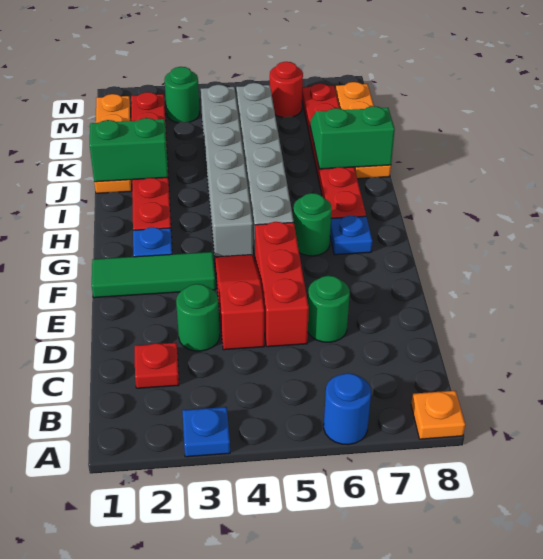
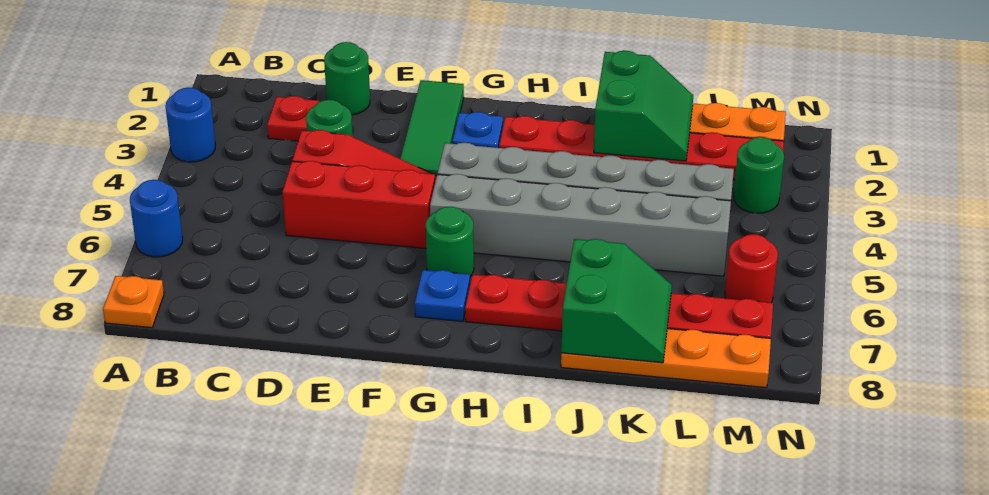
blue plate A3 level 1 -> blue round brick A3 level 1
green round brick D6 level 1 -> green round brick D1 level 1

